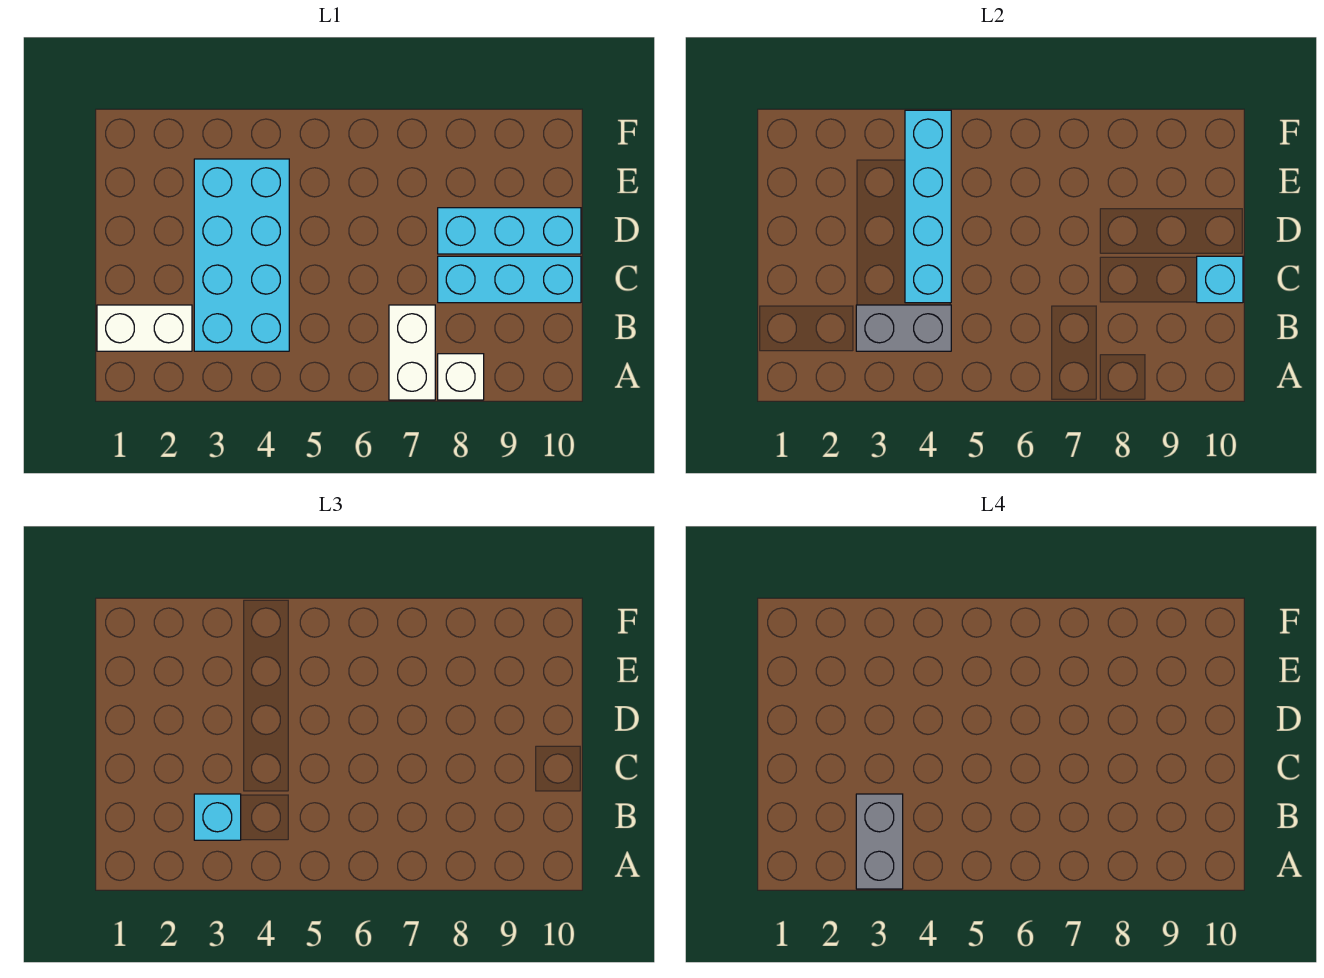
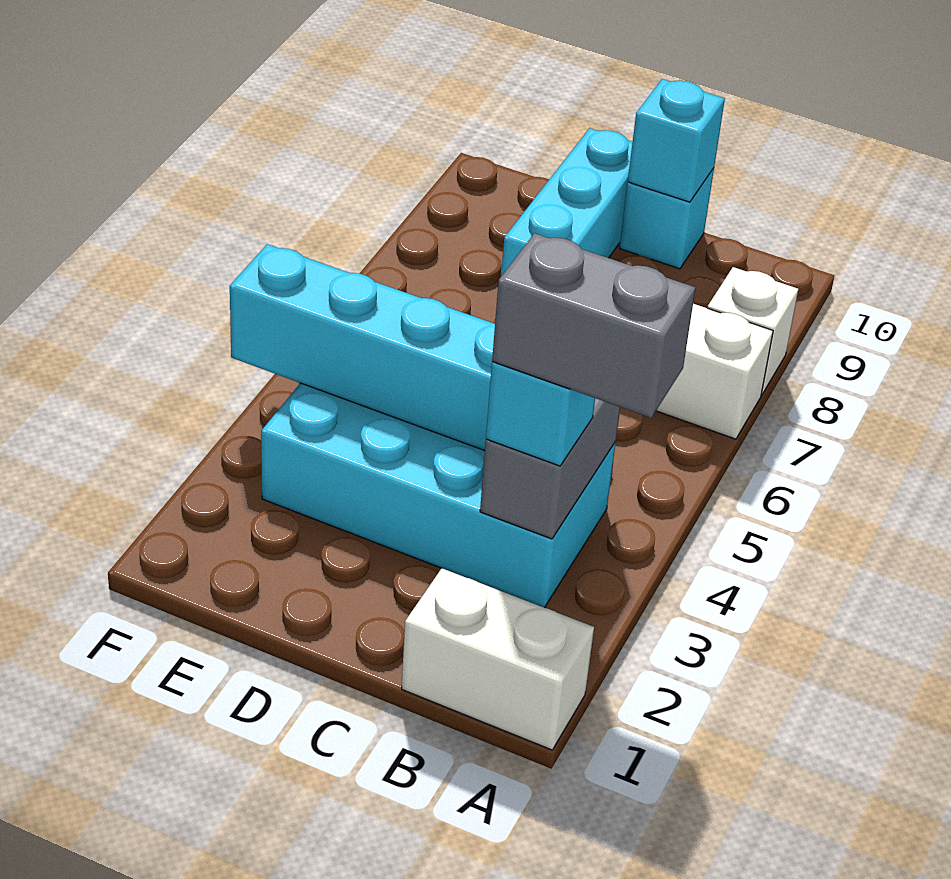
white brick B1:B2 level 1 -> white brick A1:B1 level 1
cyan brick C8:C10 level 1 -> cyan brick C10 level 1

